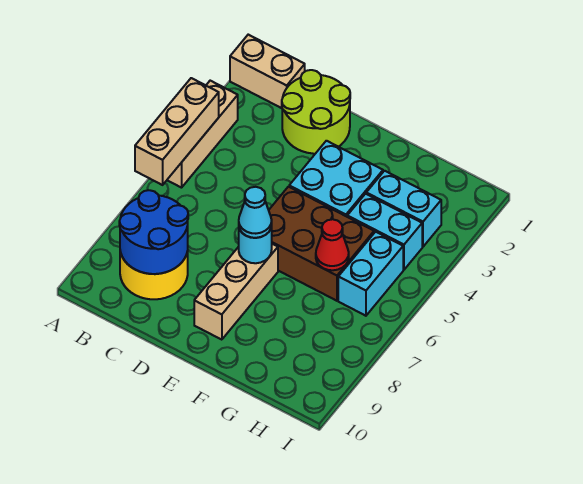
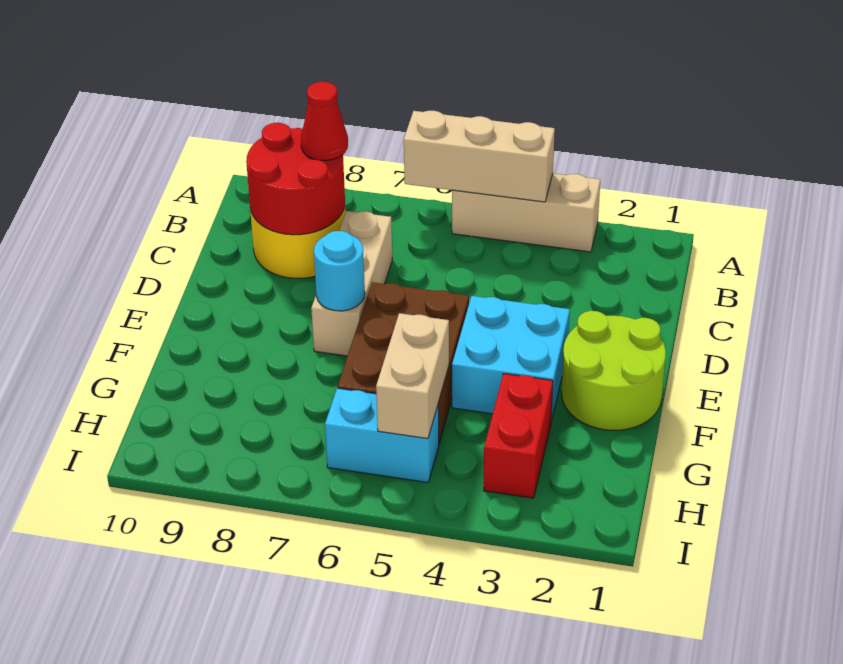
tan brick A1:B1 level 1 -> tan brick G5:H5 level 2
blue round brick B8:C9 level 2 -> red round brick B8:C9 level 2
lime round brick C1:D2 level 1 -> lime round brick E1:F2 level 1
tan brick E7:E9 level 1 -> tan brick C7:E7 level 1
cyan cone E7 level 3 -> none
cyan brick G3:H3 level 1 -> red brick G3:H3 level 1
cyan brick G4:H4 level 1 -> none
red cone G6 level 2 -> red cone B8 level 3

